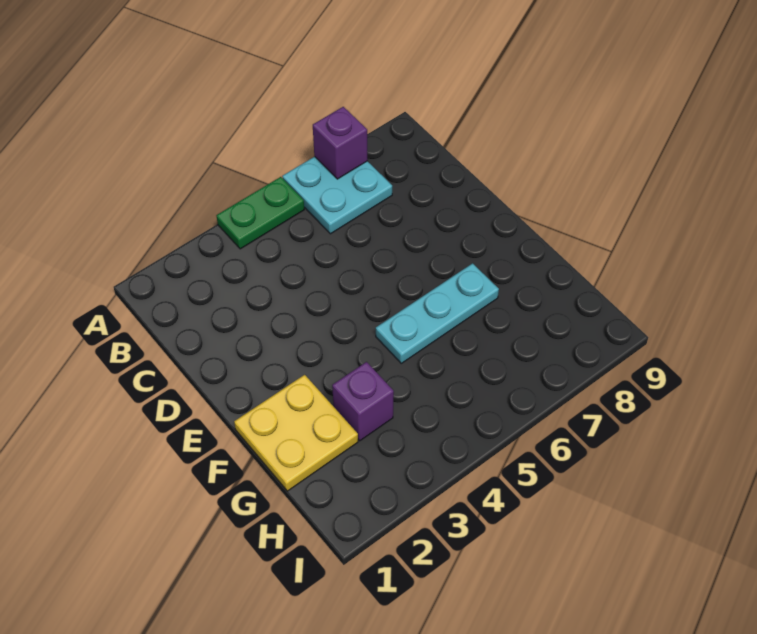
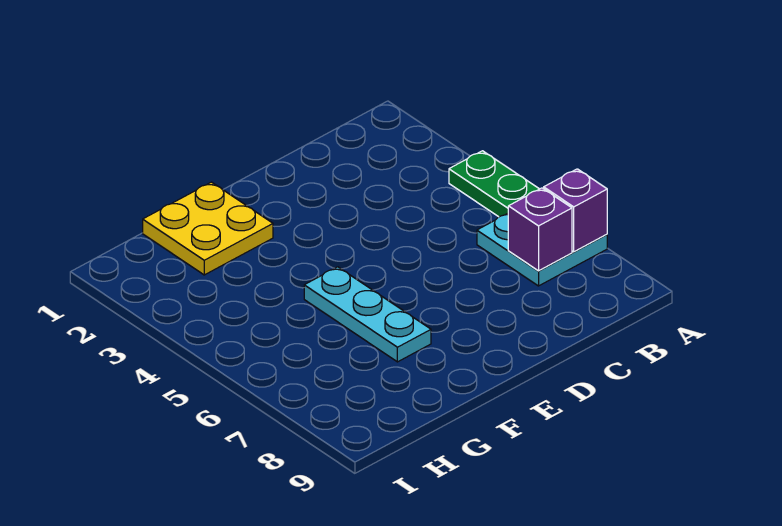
purple brick G3 level 1 -> purple brick B7 level 2

